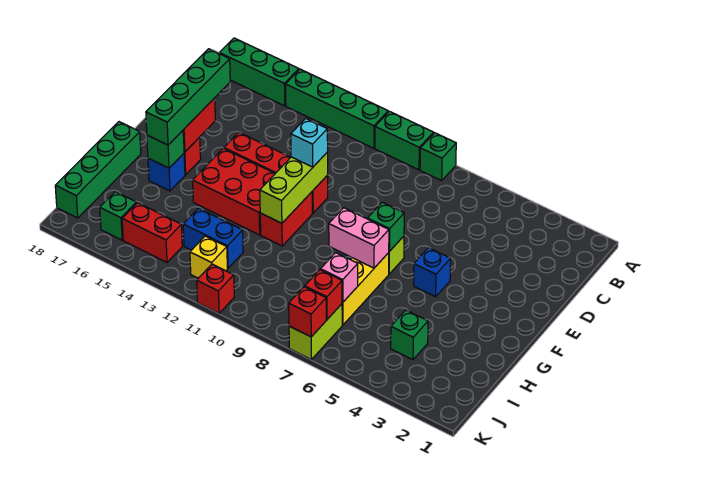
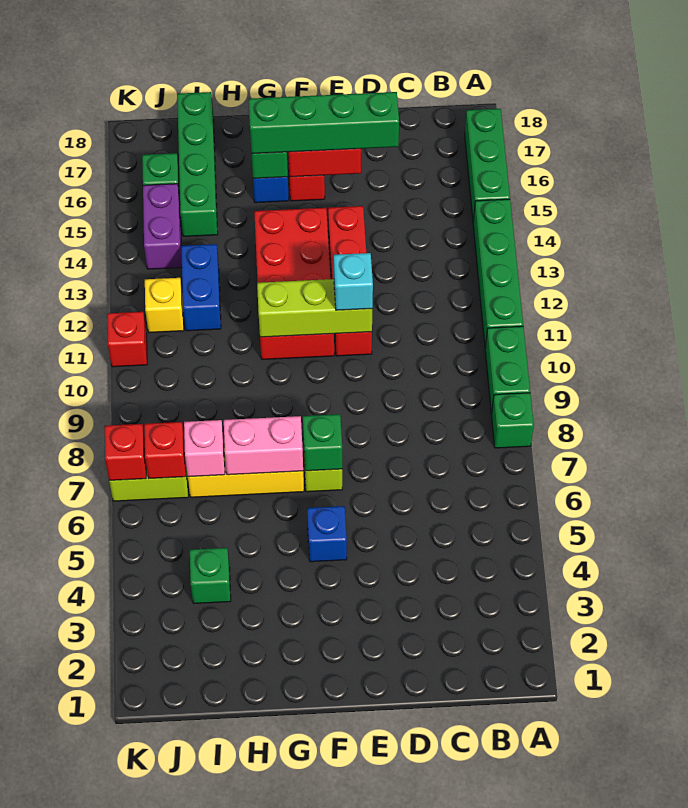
pink brick G7:G8 level 2 -> pink brick G7:H7 level 2
green brick G18:J18 level 1 -> green brick I15:I18 level 1
red brick J14:J15 level 1 -> purple brick J14:J15 level 1

